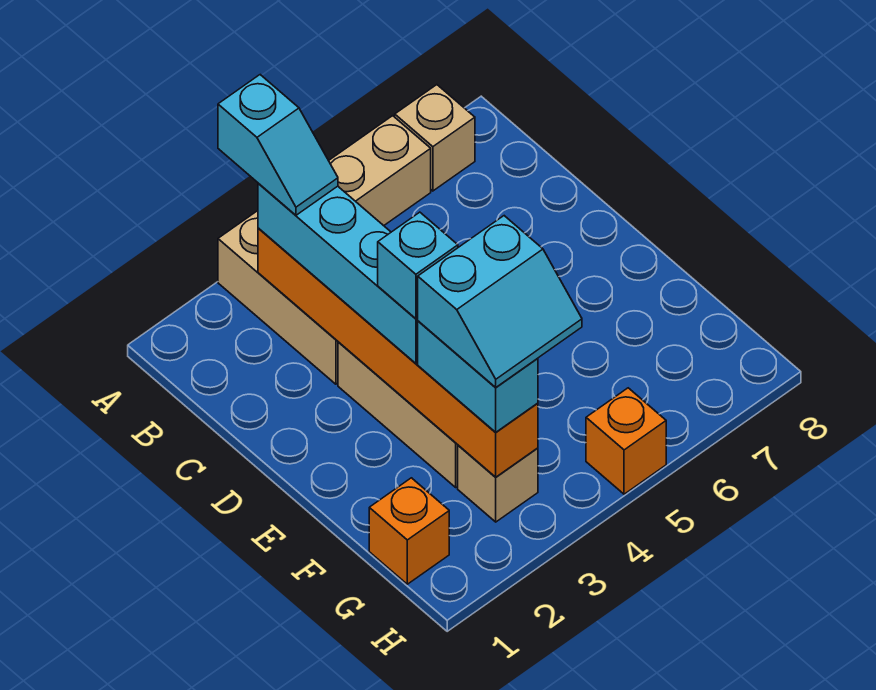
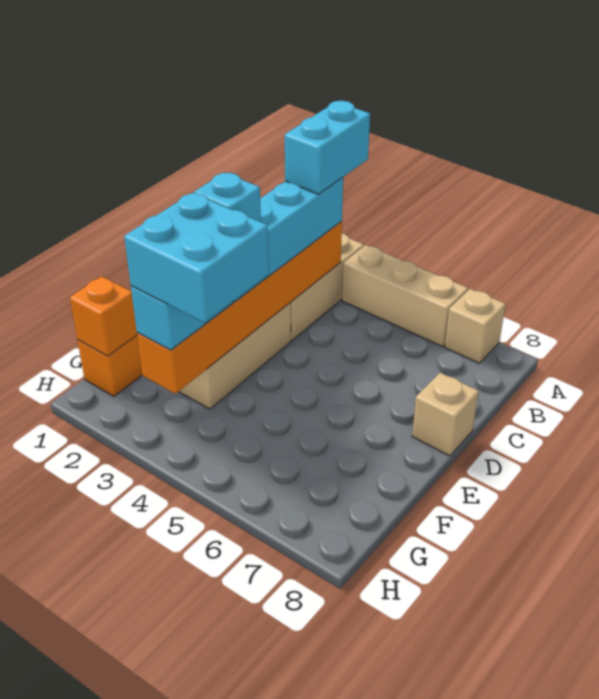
cyan slope A3:B3 level 4 top A -> cyan brick A3:B3 level 4
cyan slope F3:G4 level 4 top F -> cyan brick F3:G4 level 4
tan brick G3 level 1 -> tan brick D8 level 1
orange brick H5 level 1 -> orange brick G1 level 2

